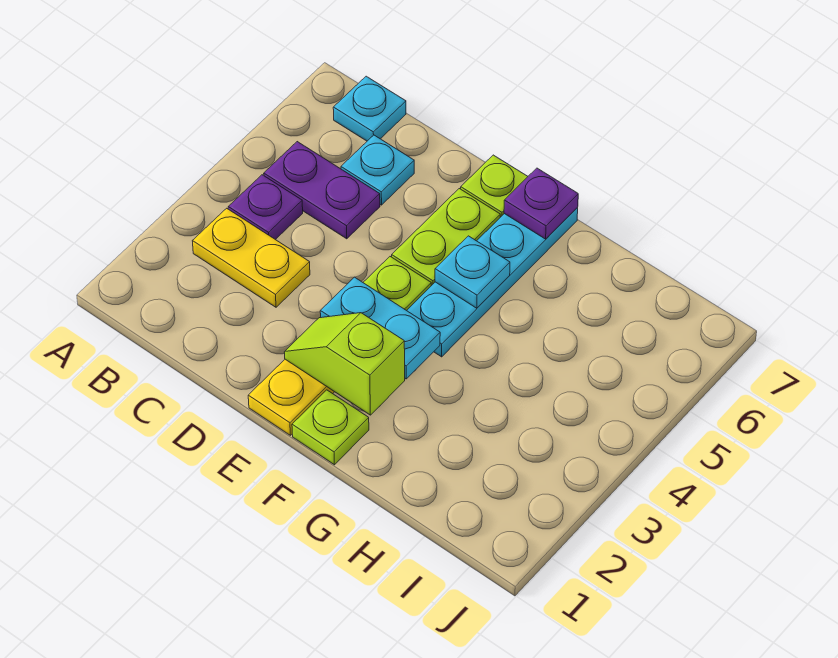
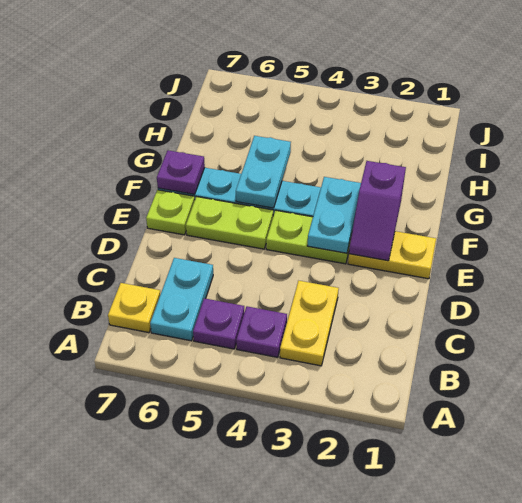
purple plate B5:C5 level 1 -> purple plate B5 level 1
cyan plate B7 level 1 -> yellow plate B7 level 1
cyan plate C6 level 1 -> cyan plate B6:C6 level 1
lime slope E2:F2 level 2 top F -> purple slope E2:F2 level 2 top F
lime plate F1 level 1 -> none
cyan plate F5 level 2 -> cyan plate F5:G5 level 2

